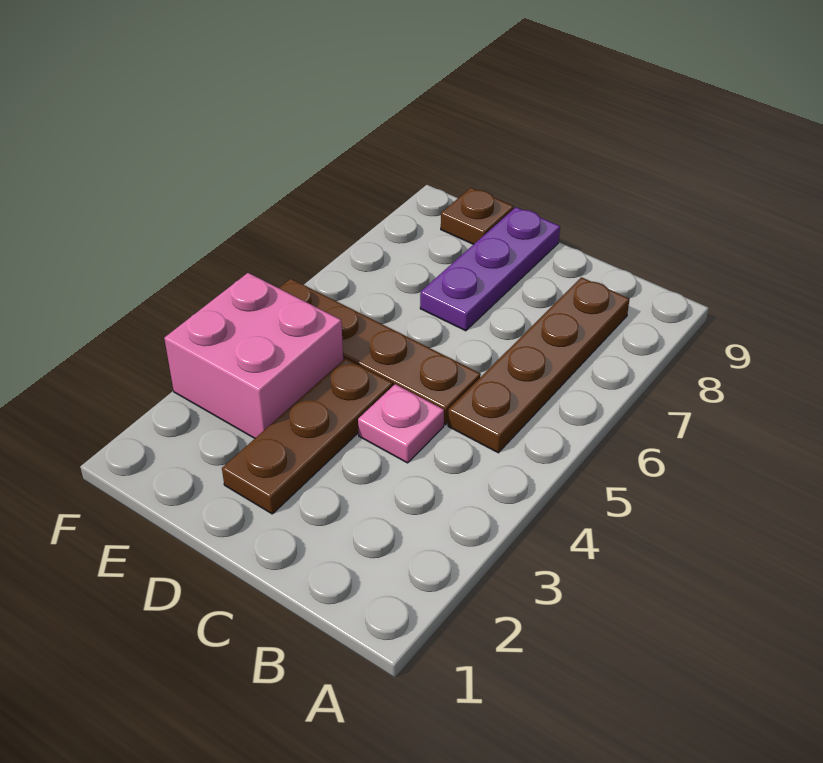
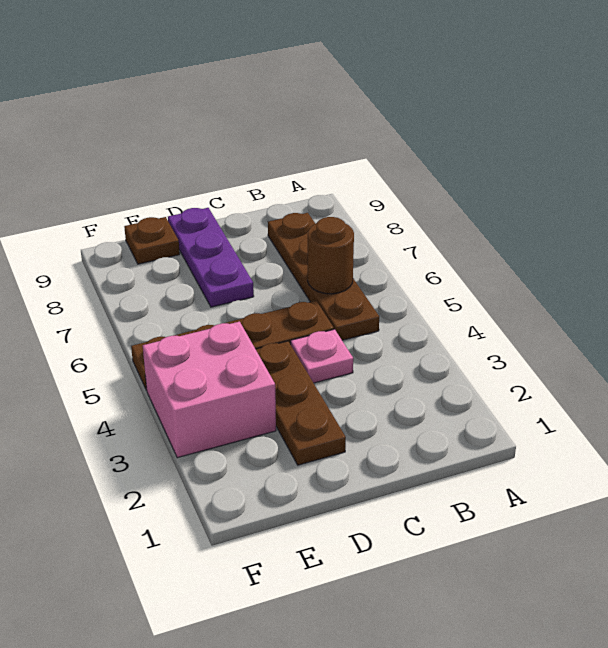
none -> brown round brick B6 level 2

